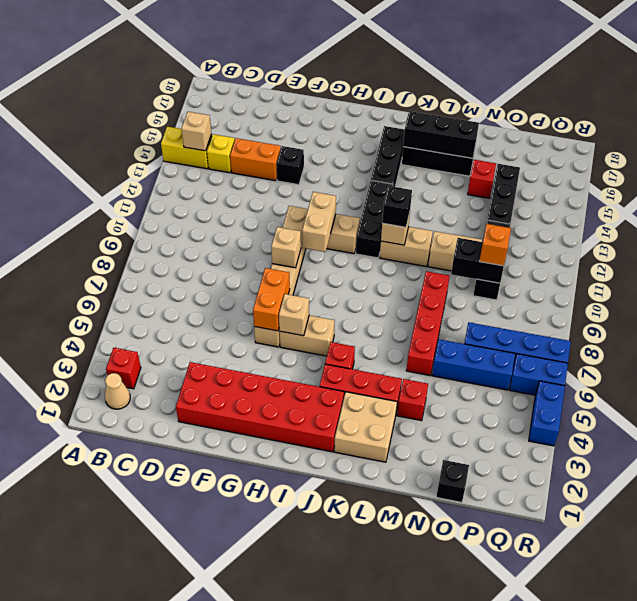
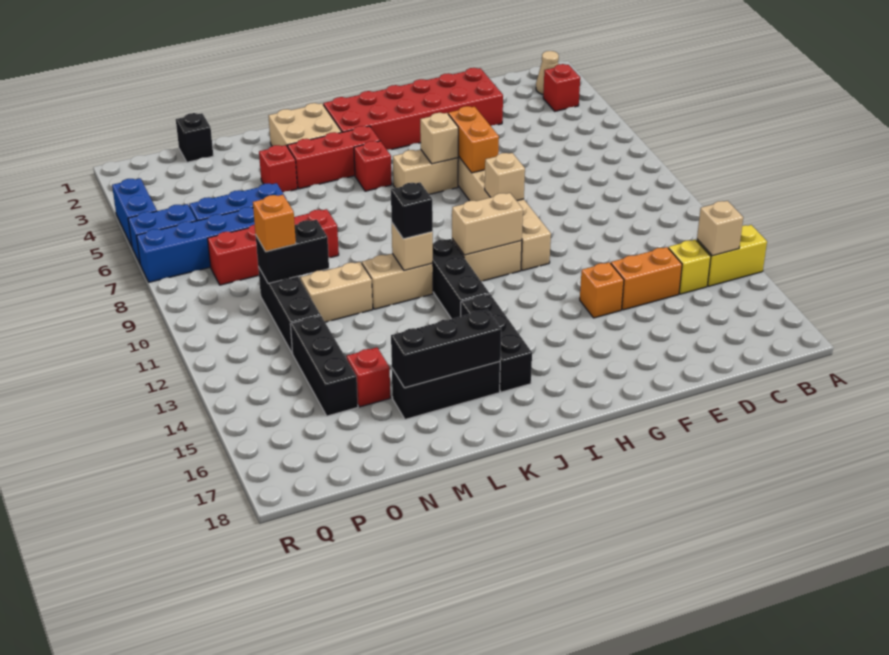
black brick F14 level 1 -> orange brick F14 level 1
tan brick H10:H11 level 2 -> tan brick H11:I11 level 2
red brick M6:M9 level 1 -> red brick M8:P8 level 1

